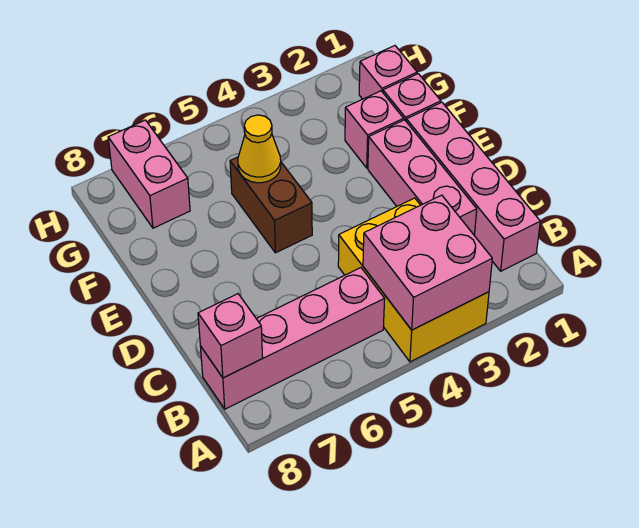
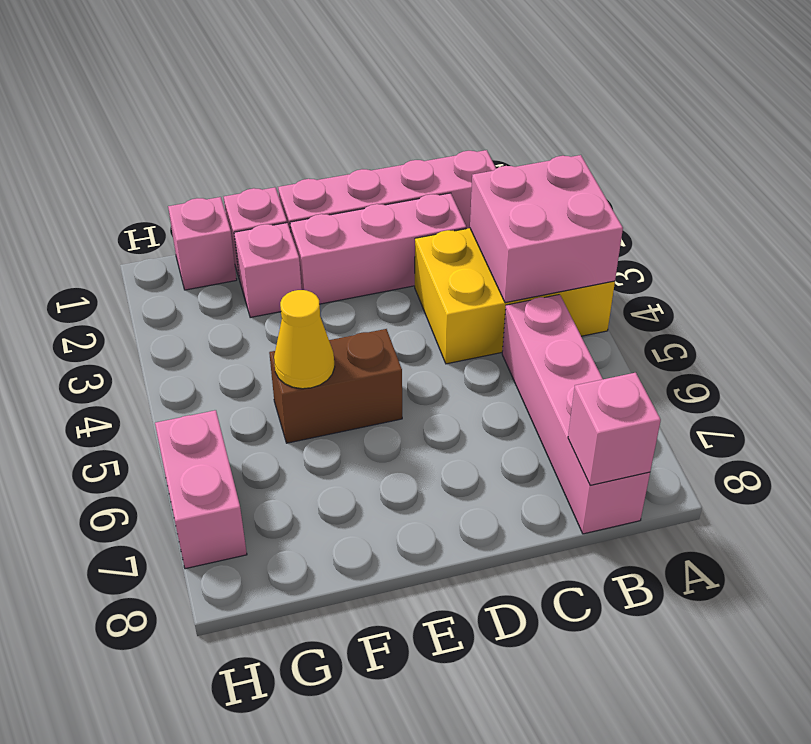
pink brick G7:H7 level 1 -> pink brick H6:H7 level 1

